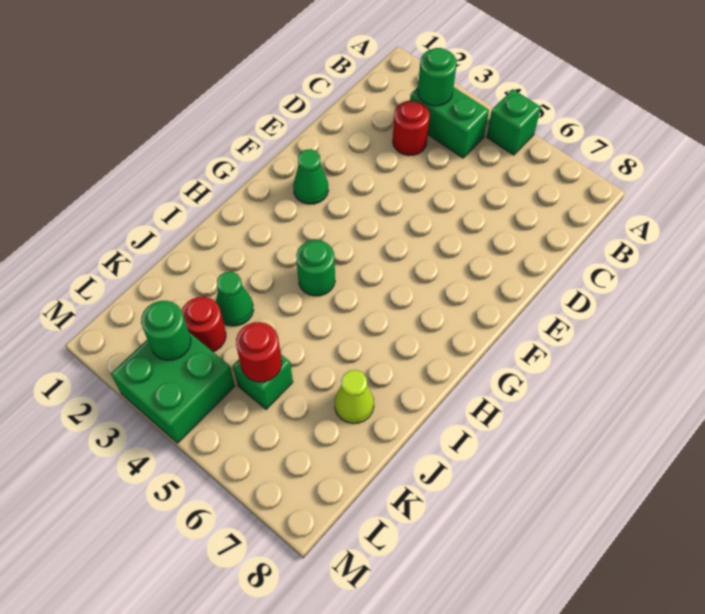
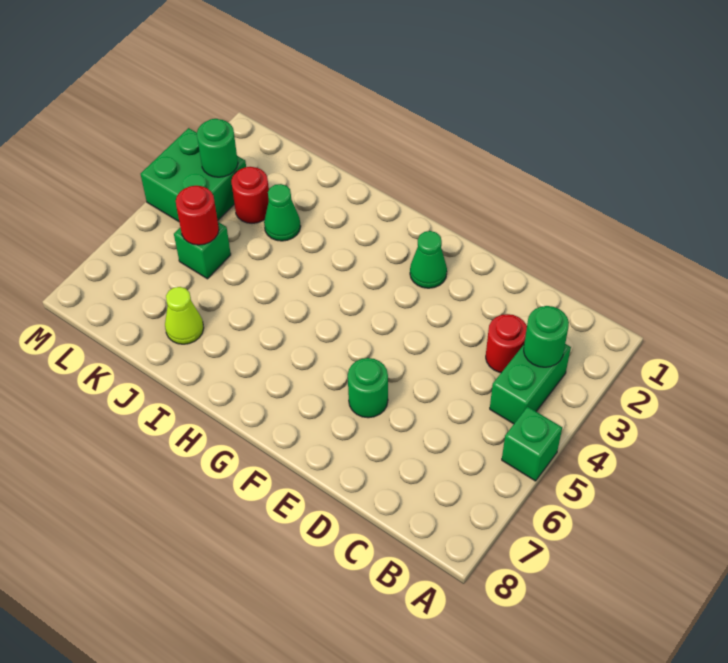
green round brick H4 level 1 -> green round brick E6 level 1

